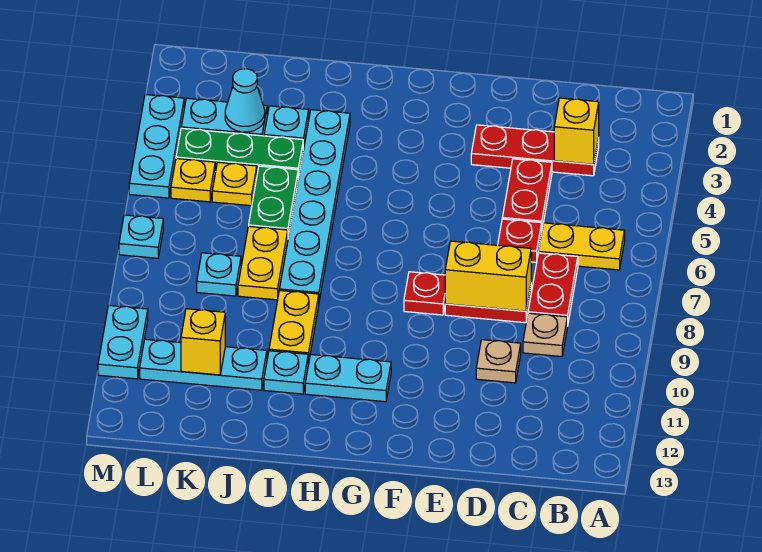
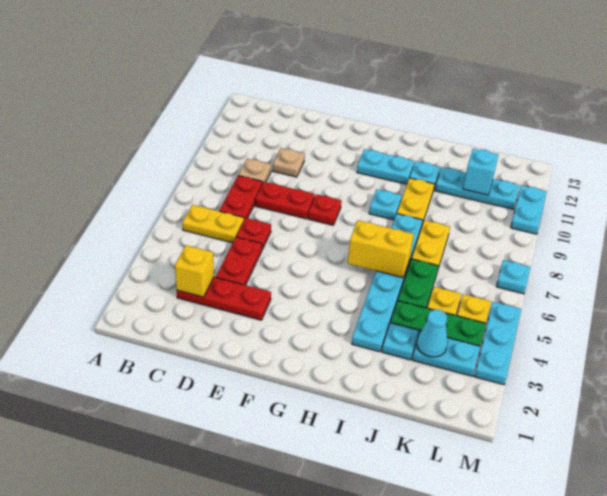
yellow brick D8:E8 level 2 -> yellow brick H6:I6 level 2
cyan plate K8 level 1 -> cyan plate H9 level 1
yellow brick K11 level 2 -> cyan brick K11 level 2

